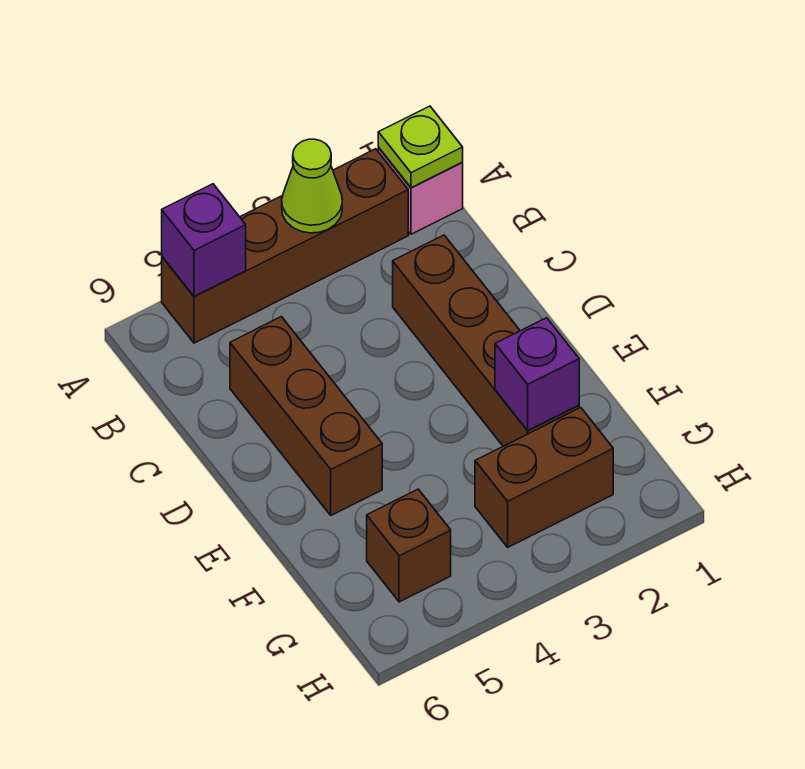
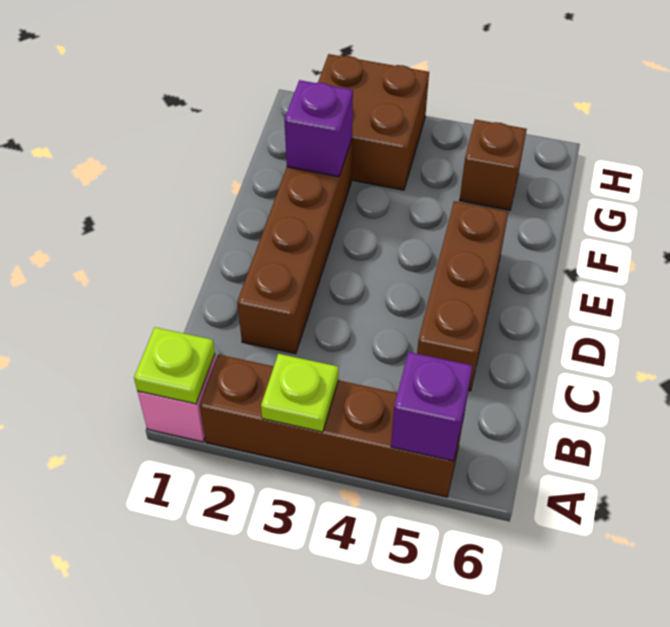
lime cone A3 level 2 -> lime plate A3 level 2
brown brick G2:G3 level 1 -> brown brick G2:H3 level 1

